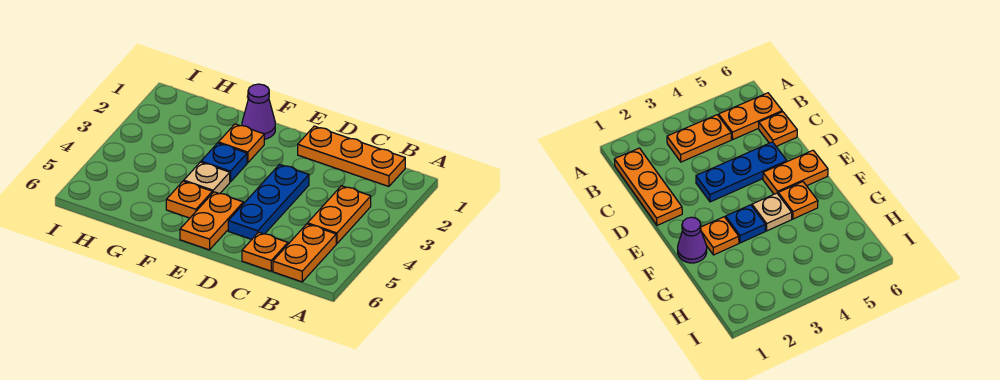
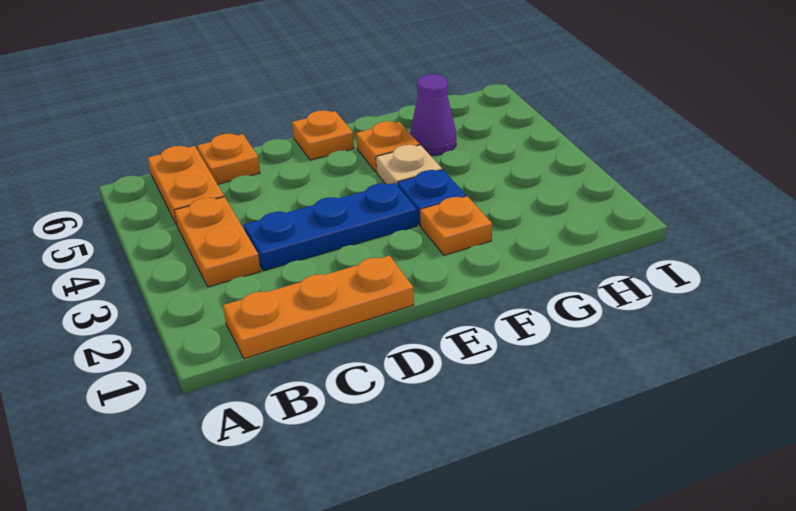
blue plate D3:D5 level 1 -> blue plate C3:E3 level 1
orange plate E5:E6 level 1 -> orange plate E6 level 1
purple cone F1 level 1 -> purple cone G5 level 1

